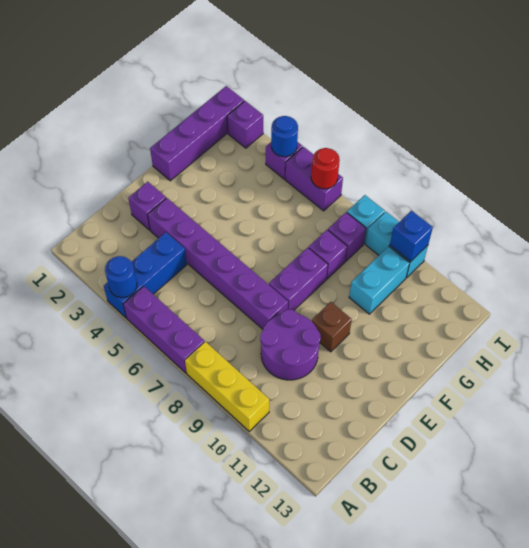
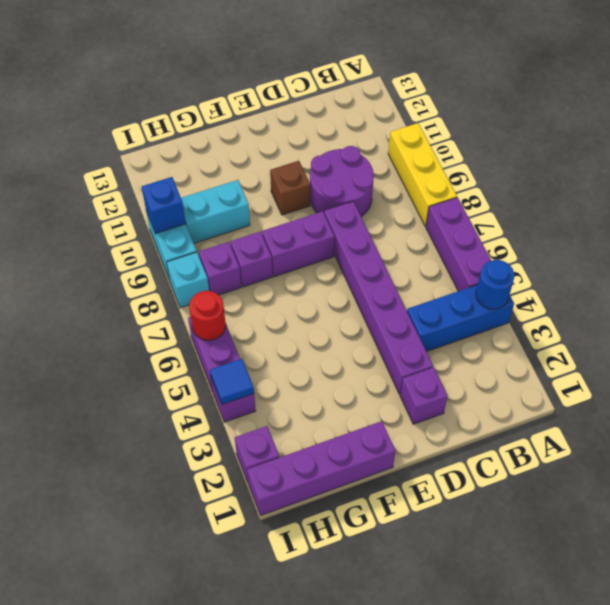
blue round brick I4 level 2 -> blue tile I4 level 2

